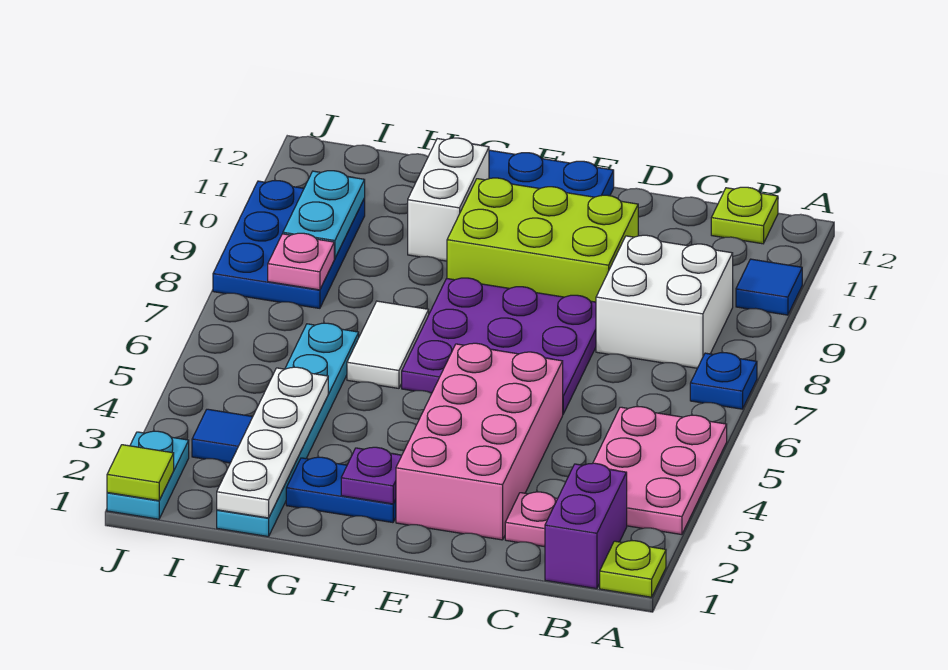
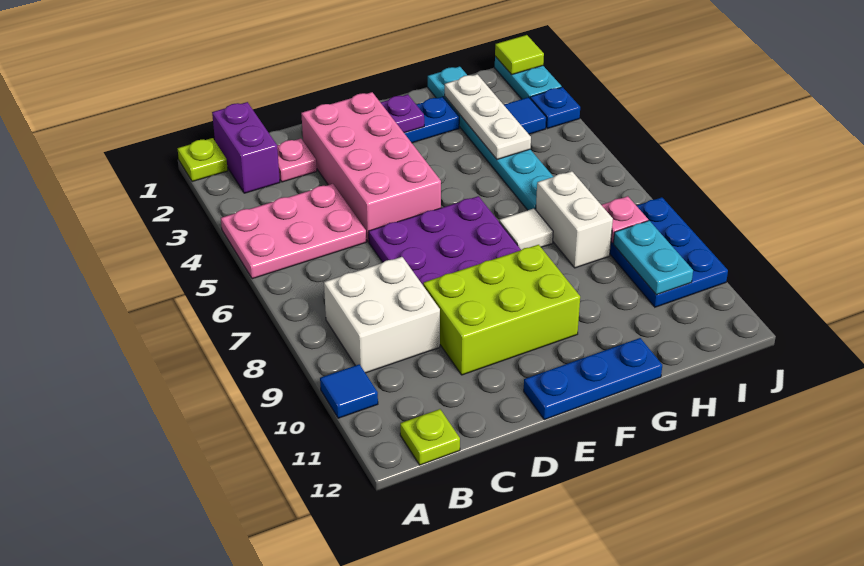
pink plate A3:B5 level 1 -> pink plate A4:C5 level 1
blue plate A7 level 1 -> blue plate J3 level 1
white tile G6:G7 level 1 -> white tile G7 level 1
white brick G10:G11 level 1 -> white brick H7:H8 level 1
white plate H1:H4 level 2 -> white plate H2:H4 level 2

